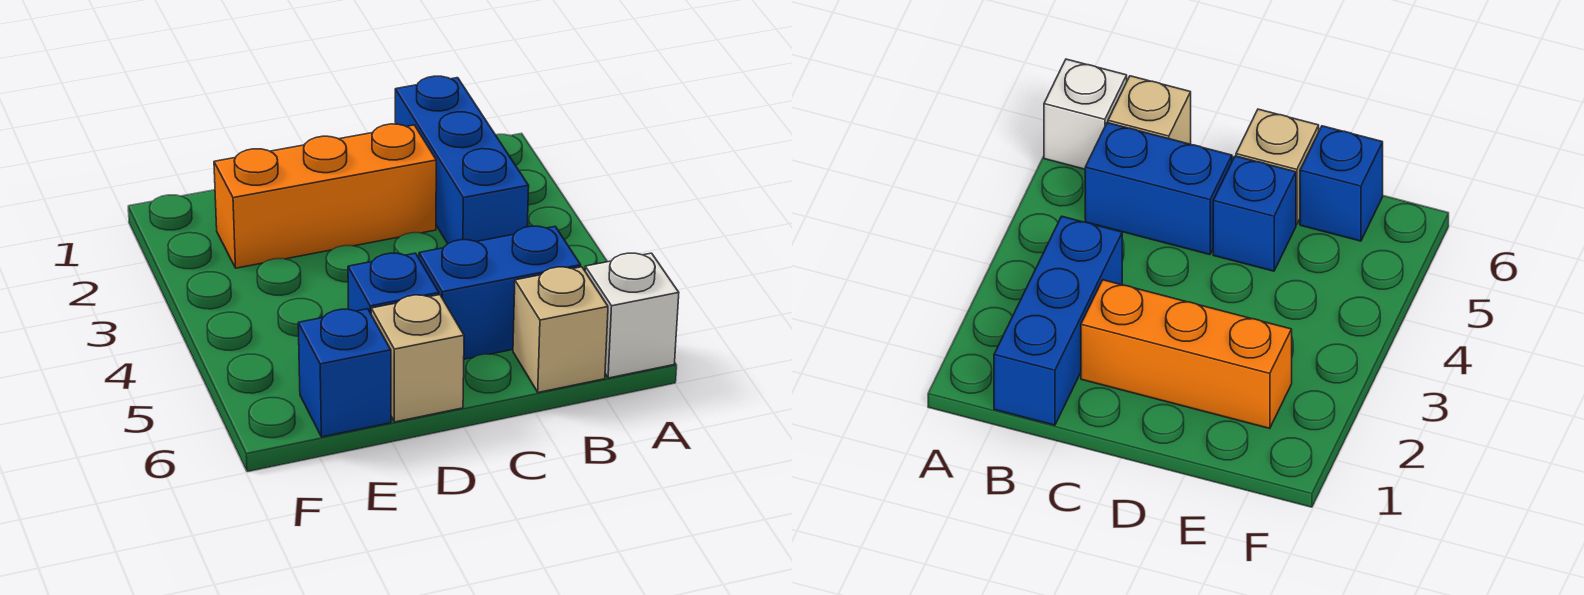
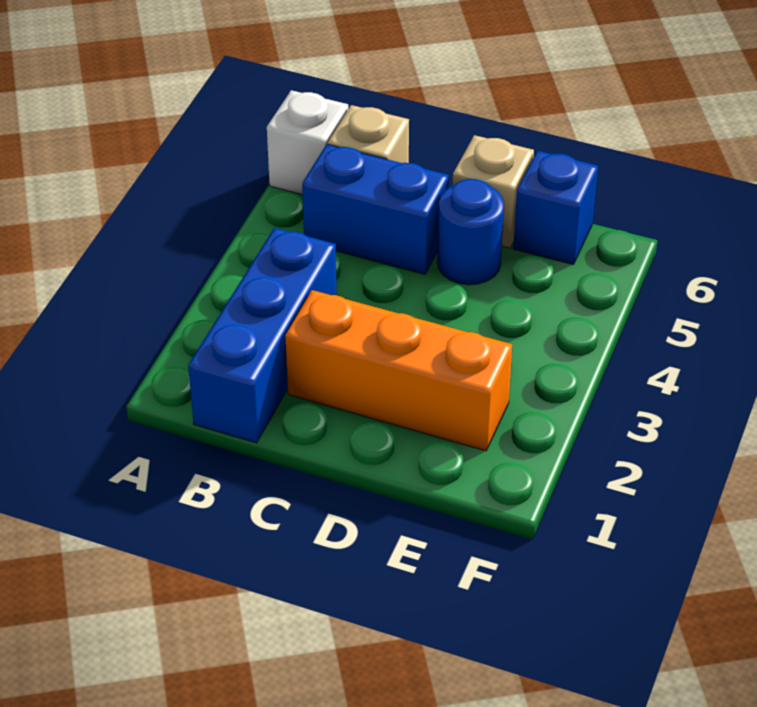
blue brick D5 level 1 -> blue round brick D5 level 1

